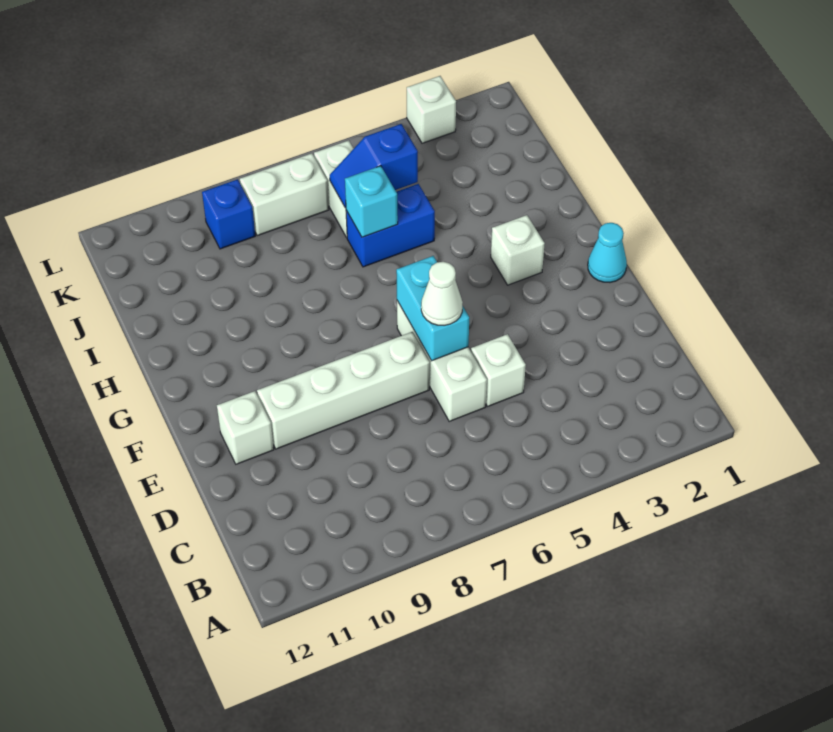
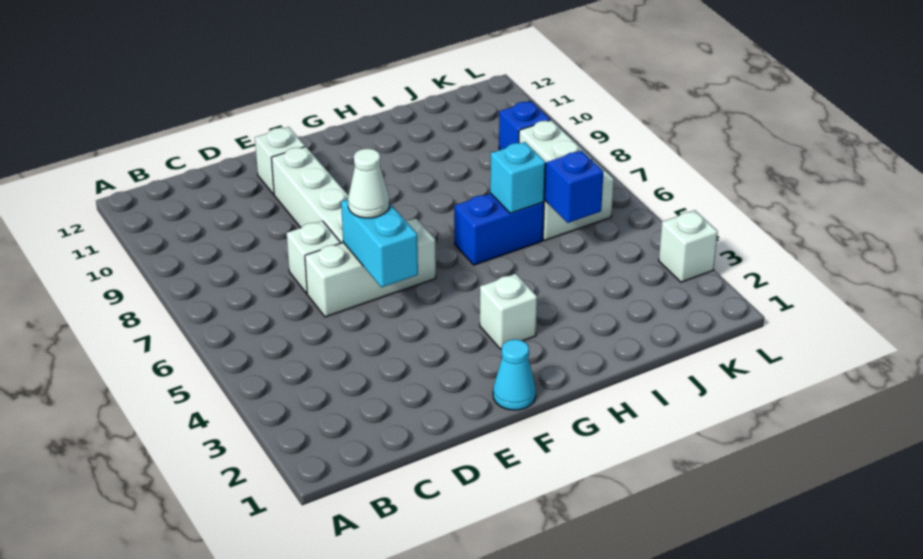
white brick D5 level 1 -> white brick D7 level 1
cyan brick E6:F6 level 2 -> cyan brick E5:E6 level 2
blue brick I5:I6 level 1 -> blue brick H6:I6 level 1

